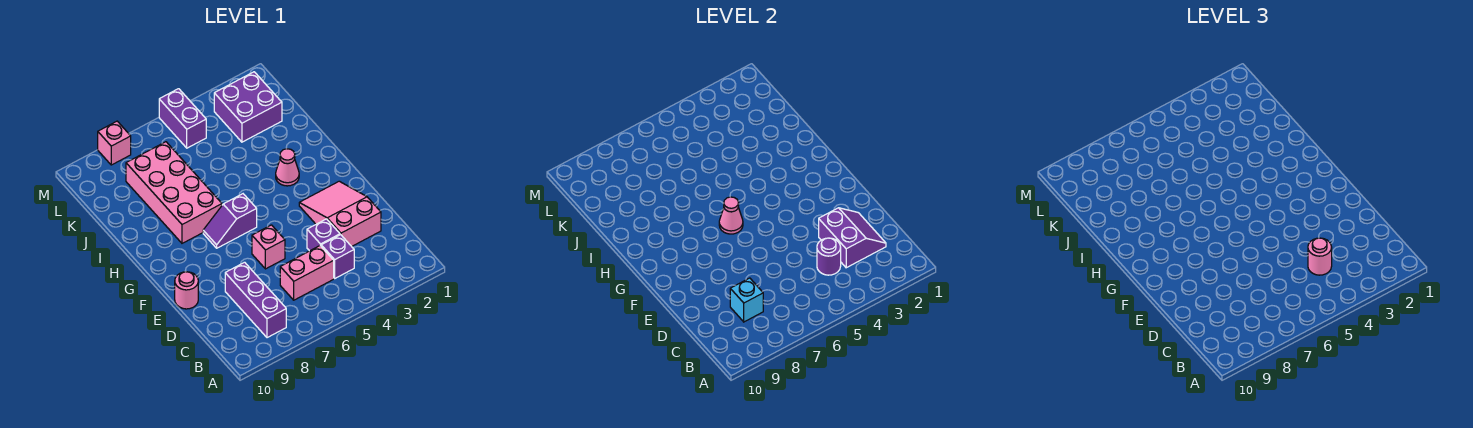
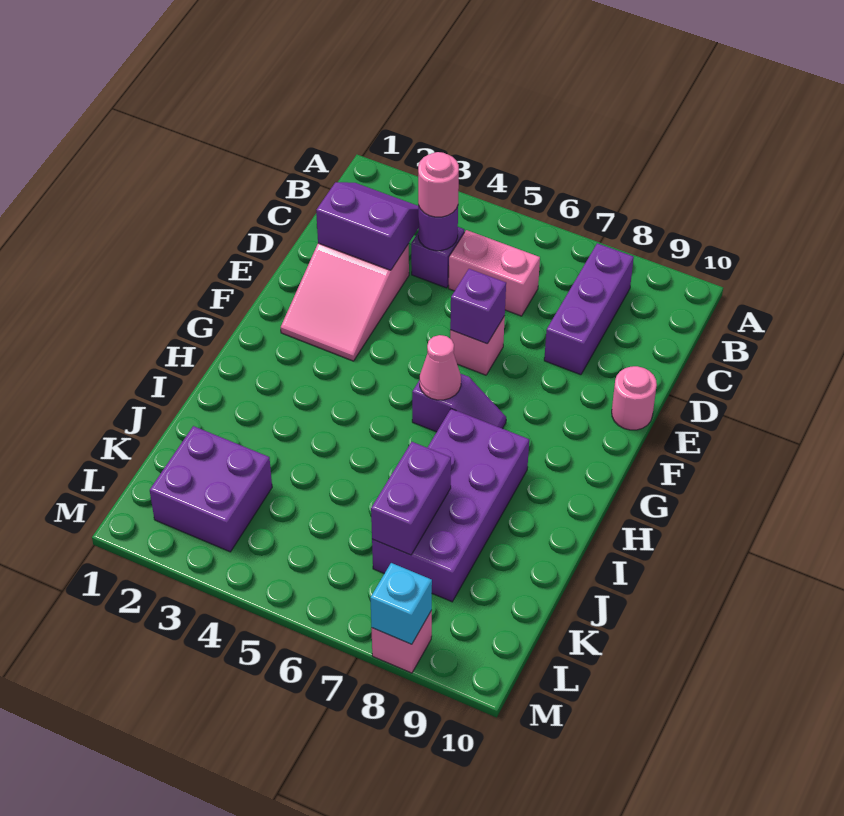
purple slope C2:D3 level 2 top 3 -> purple slope C2:D3 level 2 top D
cyan brick C8 level 2 -> cyan brick M8 level 2
purple brick D4 level 1 -> purple brick E6 level 2
pink cone H3 level 1 -> none
pink brick H7:K8 level 1 -> purple brick H7:K8 level 1
purple brick L5:M5 level 1 -> purple brick J7:K7 level 2

